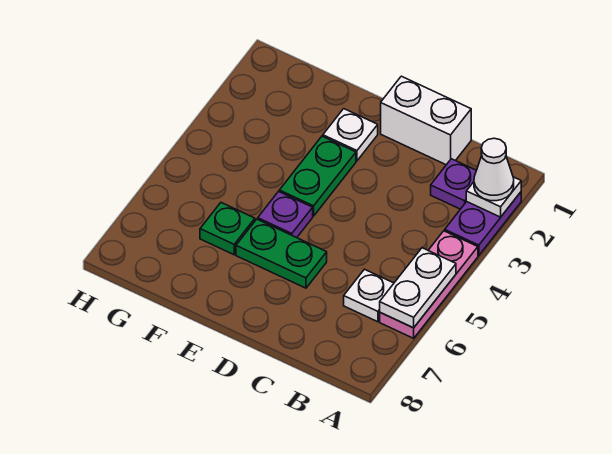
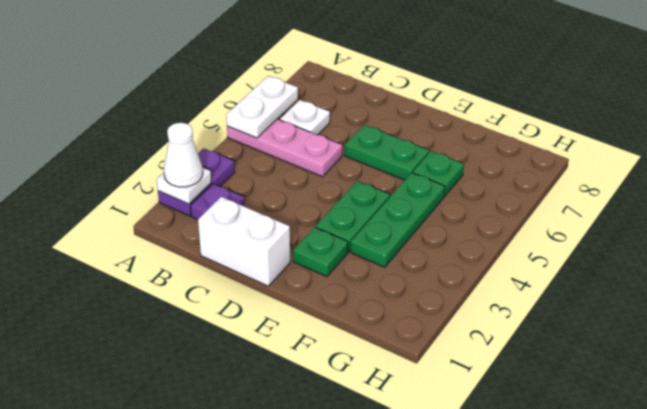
pink plate A4:A6 level 1 -> pink plate A5:C5 level 1
white plate E2 level 1 -> green plate E2 level 1
purple plate E5 level 1 -> none
none -> green plate F3:F5 level 1

